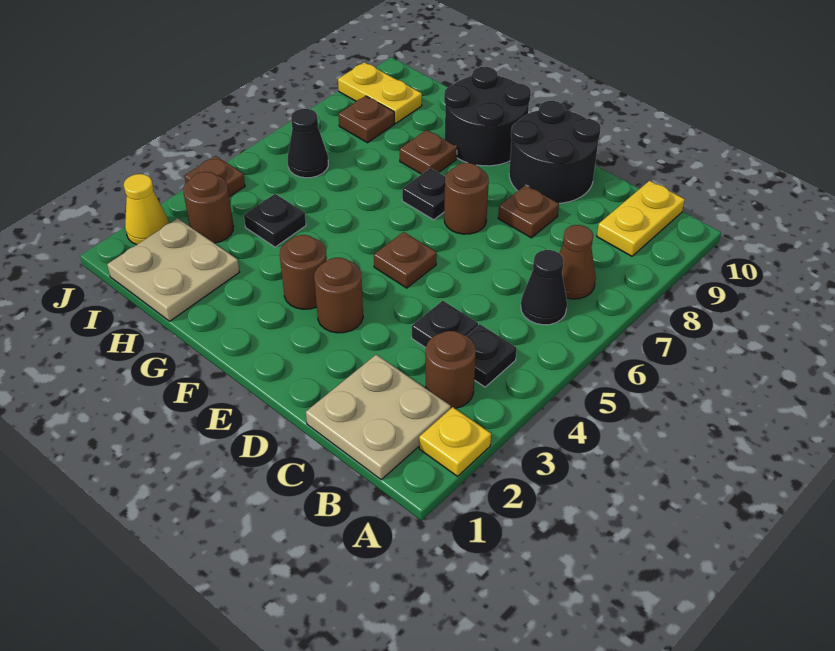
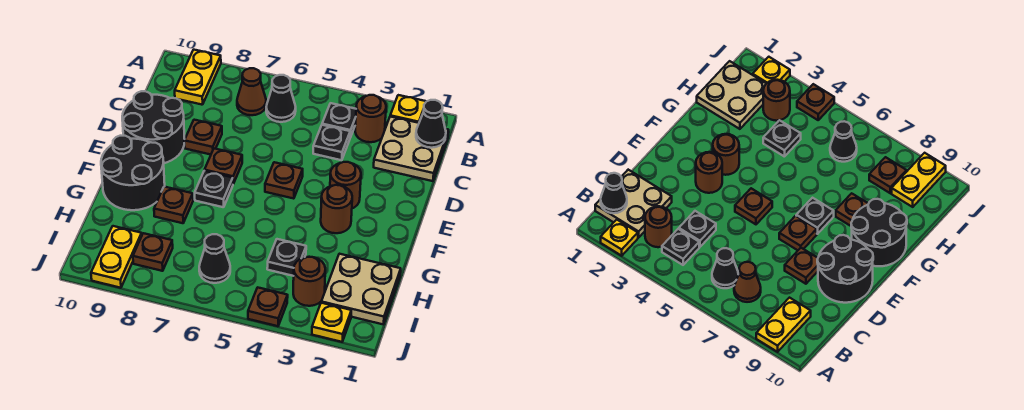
none -> black cone B1 level 2
yellow plate B9:B10 level 1 -> yellow plate A9:B9 level 1
brown round brick E7 level 1 -> brown plate E7 level 1
yellow cone J2 level 1 -> yellow plate J2 level 1

